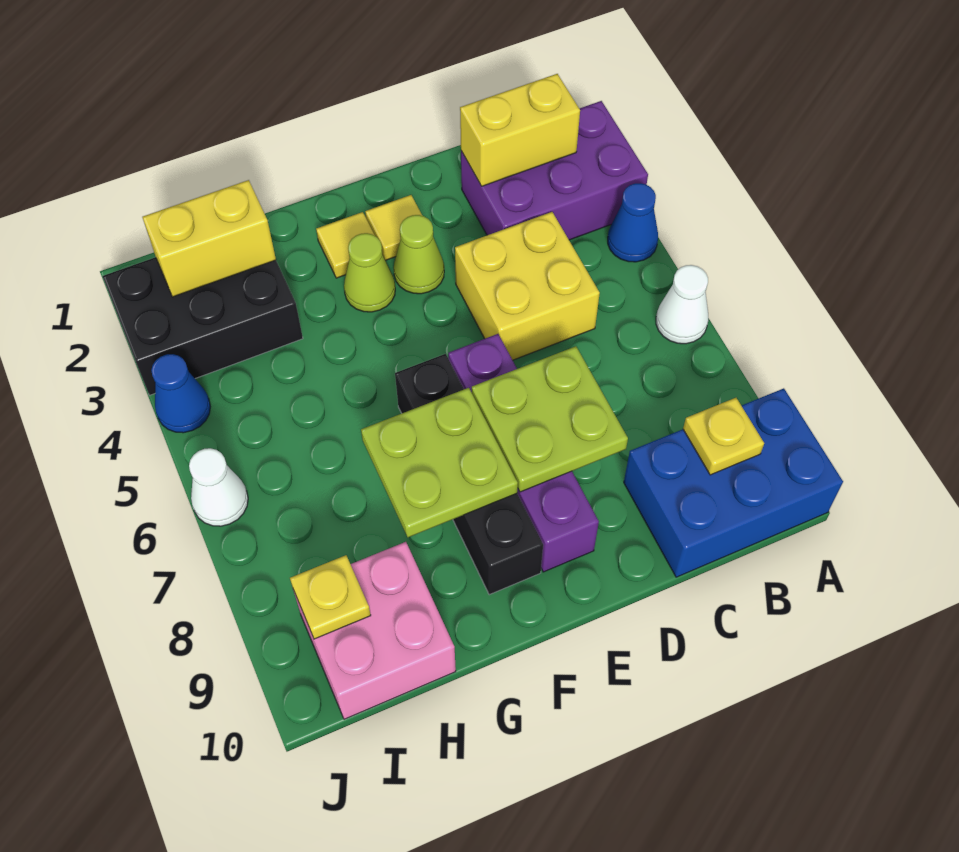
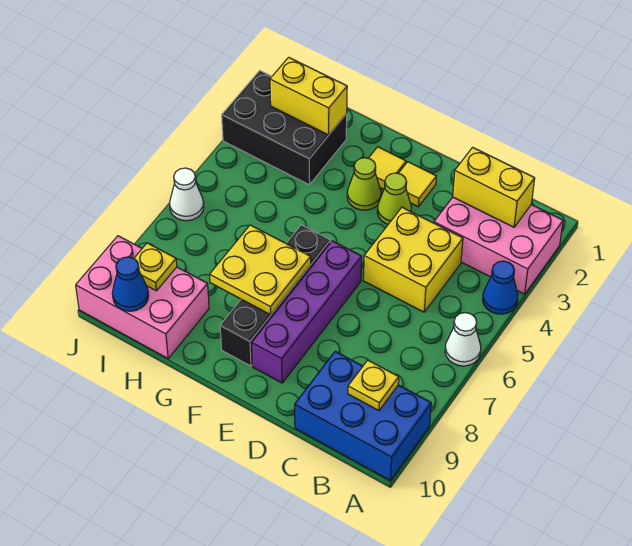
purple brick A2:C3 level 1 -> pink brick A2:C3 level 1
lime plate D7:E8 level 2 -> none
lime plate F7:G8 level 2 -> yellow plate F7:G8 level 2
pink brick H9:I10 level 1 -> pink brick H9:J10 level 1
blue cone J4 level 1 -> blue cone I10 level 2

